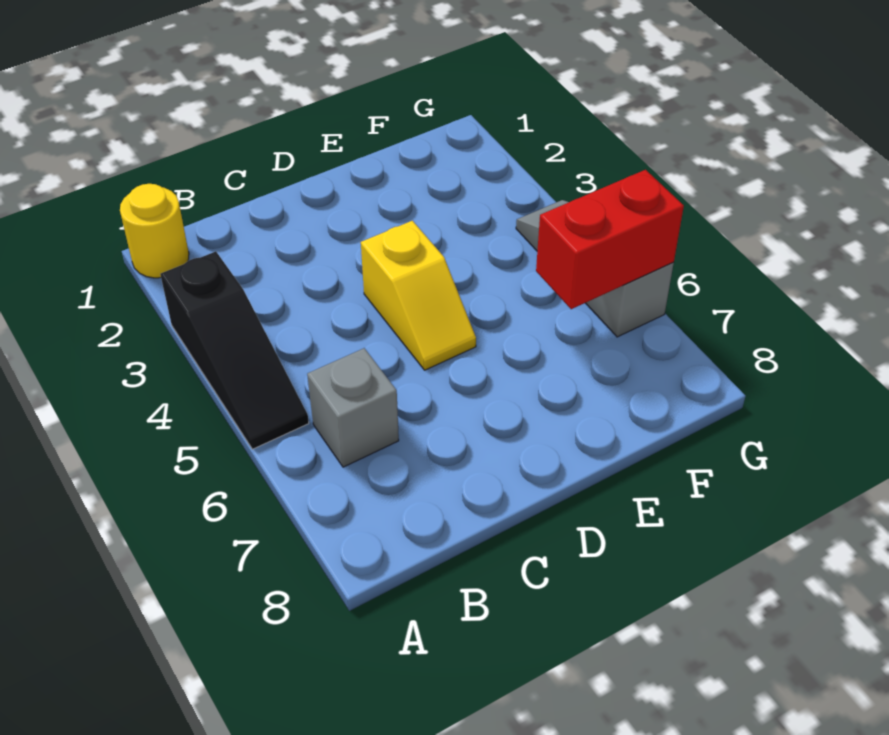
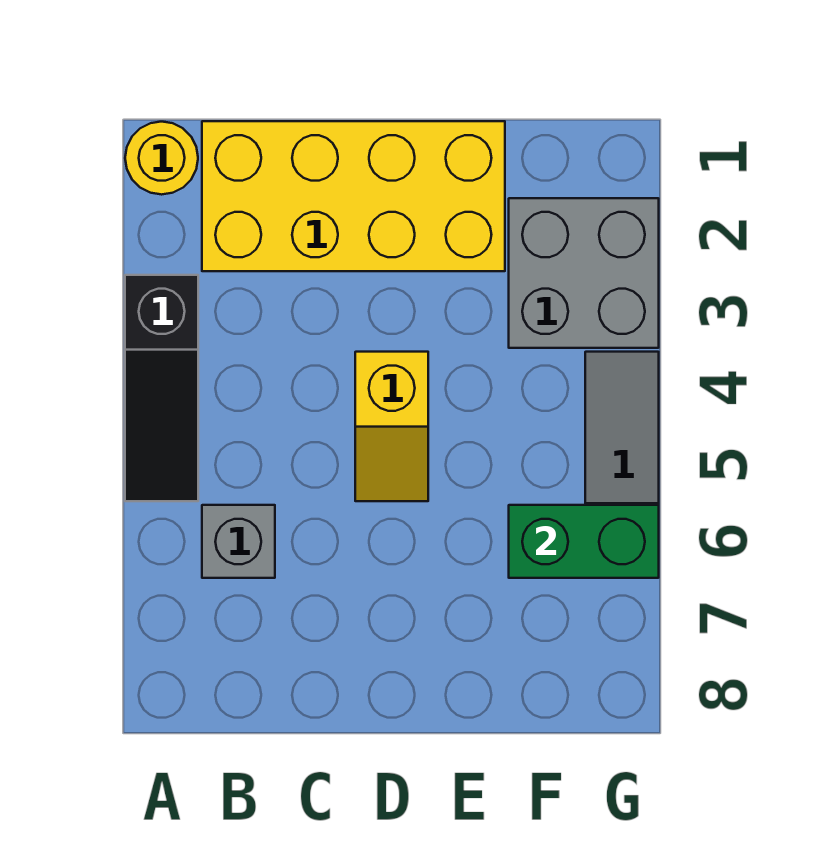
none -> yellow brick B1:E2 level 1
none -> grey brick F2:G3 level 1
red brick F6:G6 level 2 -> green brick F6:G6 level 2

